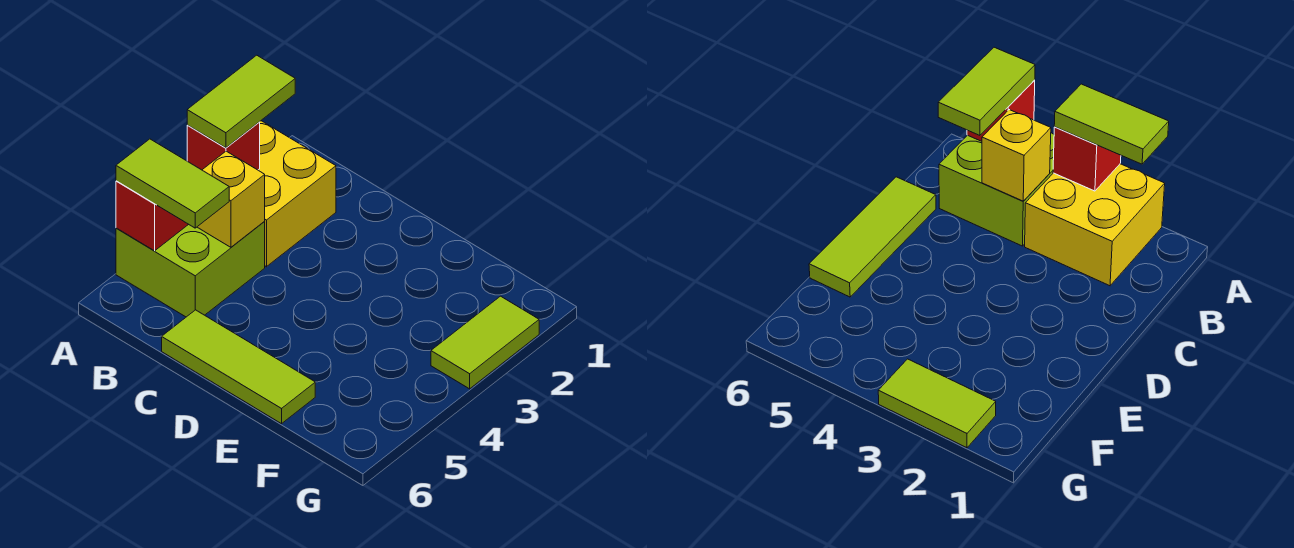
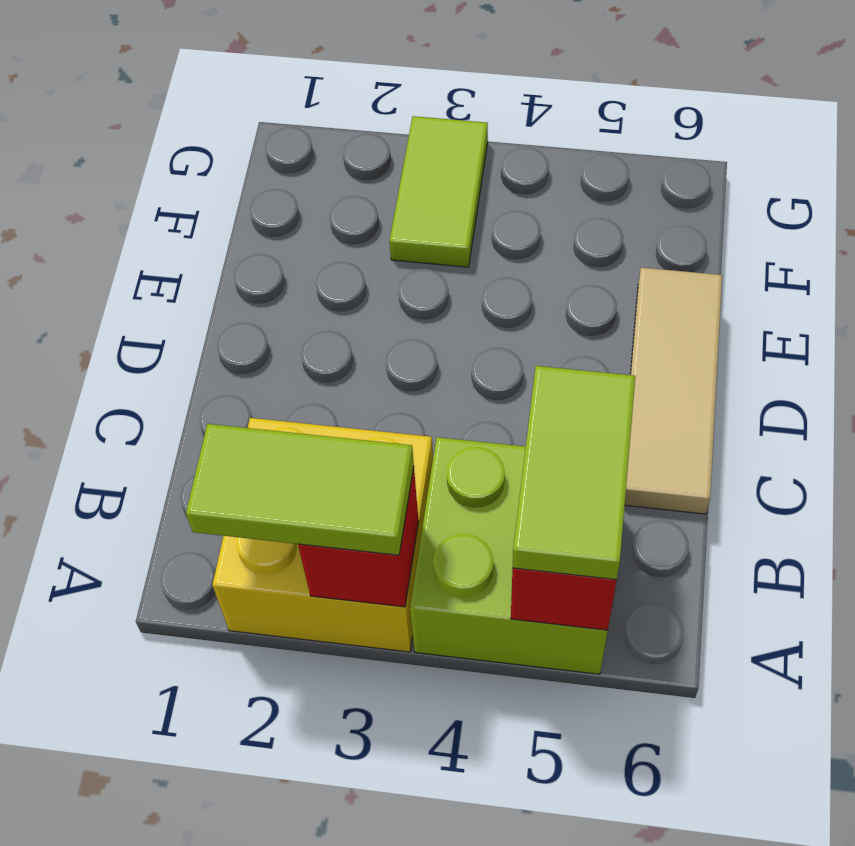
yellow brick B4 level 2 -> none
lime tile C6:E6 level 1 -> tan tile C6:E6 level 1
lime tile G2:G3 level 1 -> lime tile F3:G3 level 1

